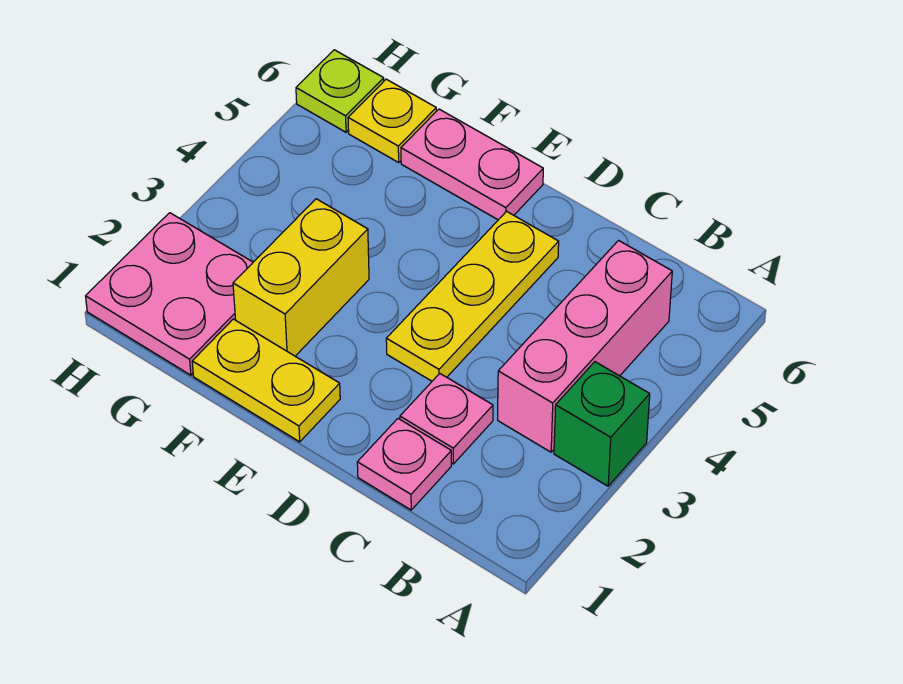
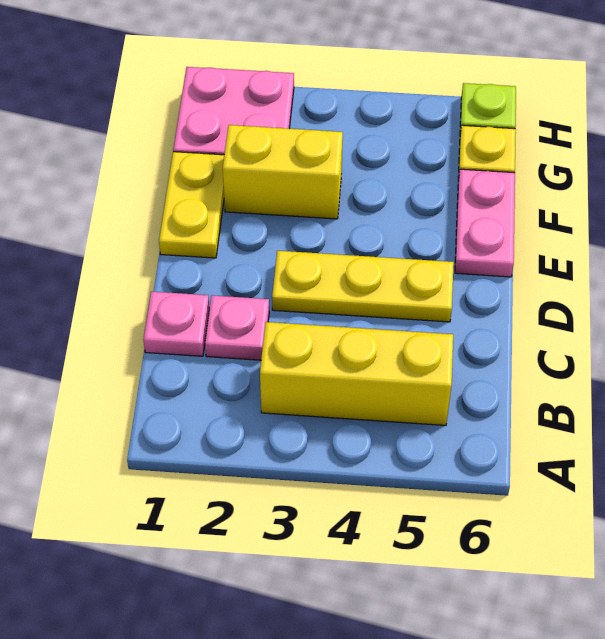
green brick A3 level 1 -> none
pink brick B3:B5 level 1 -> yellow brick B3:B5 level 1

